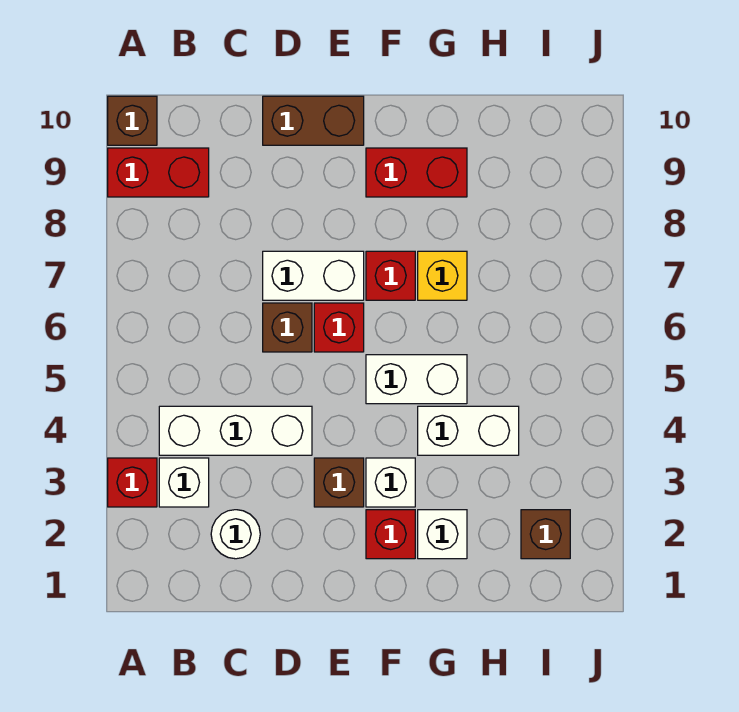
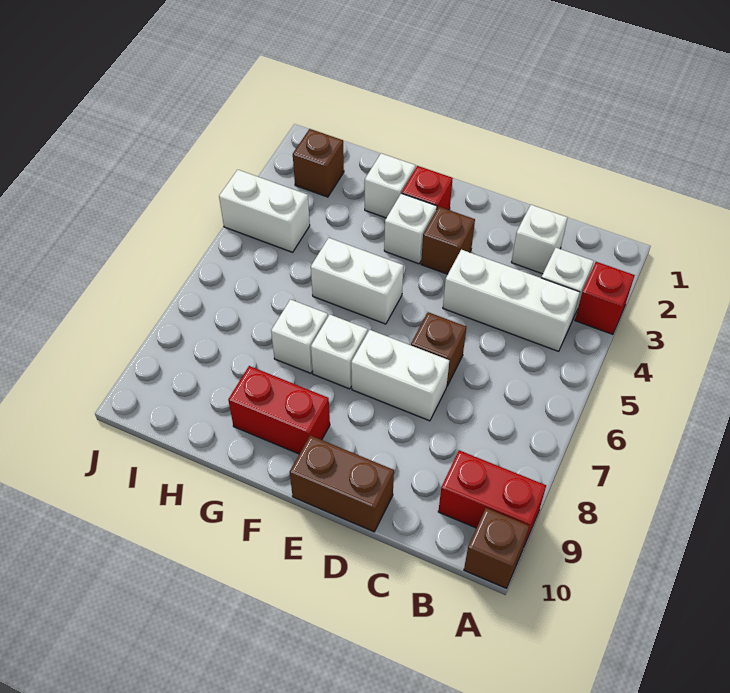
white round brick C2 level 1 -> white brick C2 level 1
red brick E6 level 1 -> none
red brick F7 level 1 -> white brick F7 level 1
white brick G4:H4 level 1 -> white brick I4:J4 level 1
yellow brick G7 level 1 -> white brick G7 level 1

